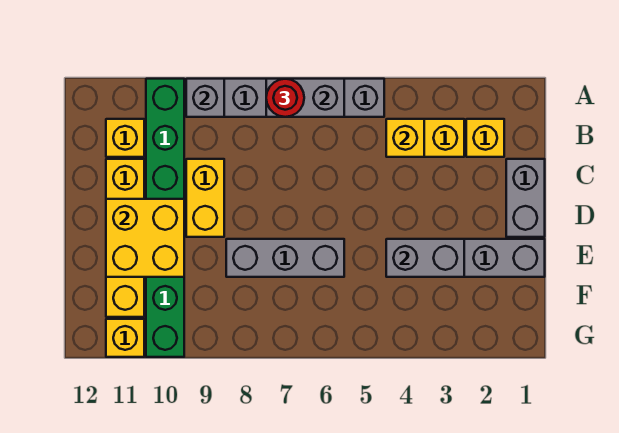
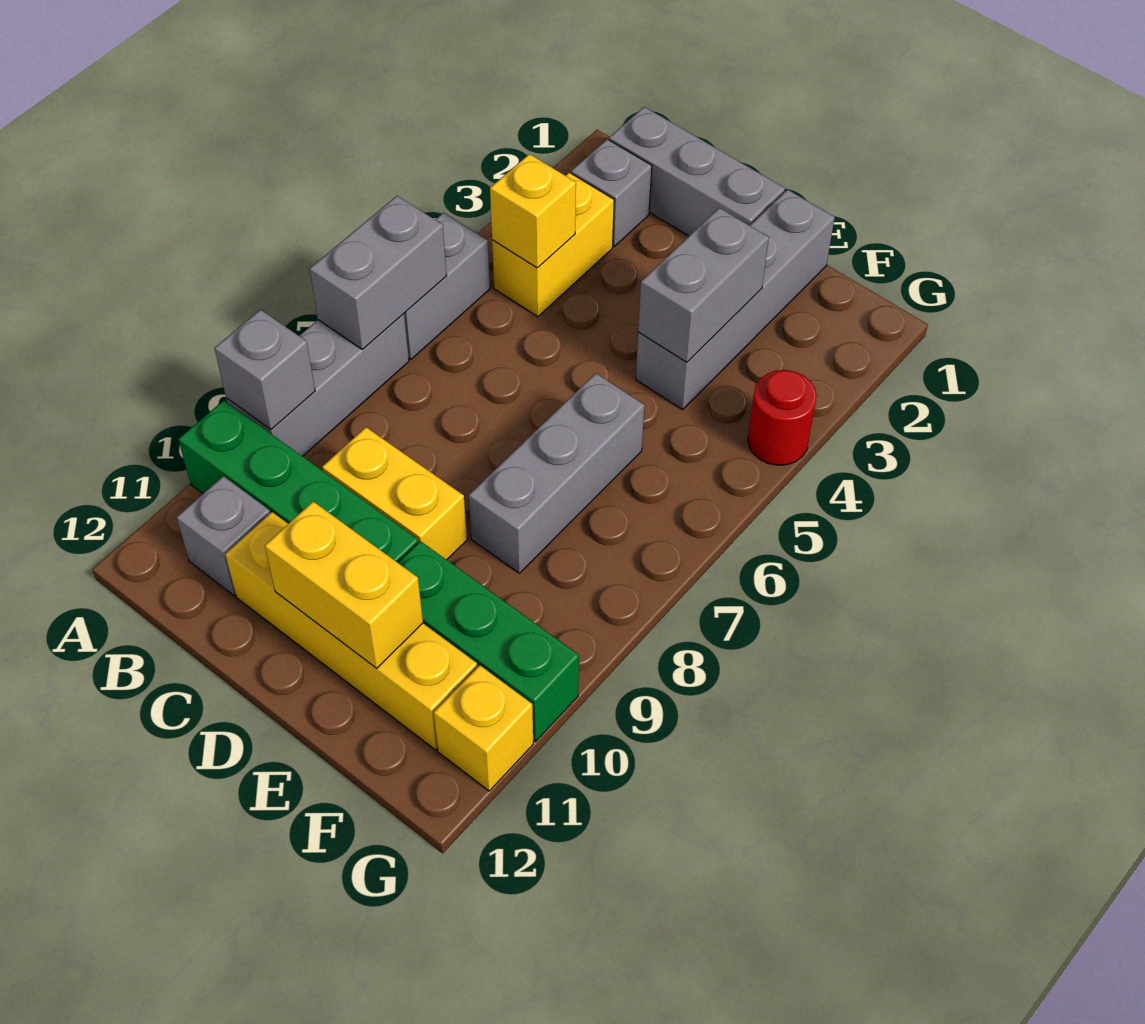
red round brick A7 level 3 -> red round brick G4 level 1
yellow brick B2 level 1 -> grey brick B2 level 1
yellow brick B11 level 1 -> grey brick B11 level 1
grey brick C1:D1 level 1 -> grey brick B1:D1 level 1
yellow brick D10:E11 level 2 -> yellow brick D11:E11 level 2

